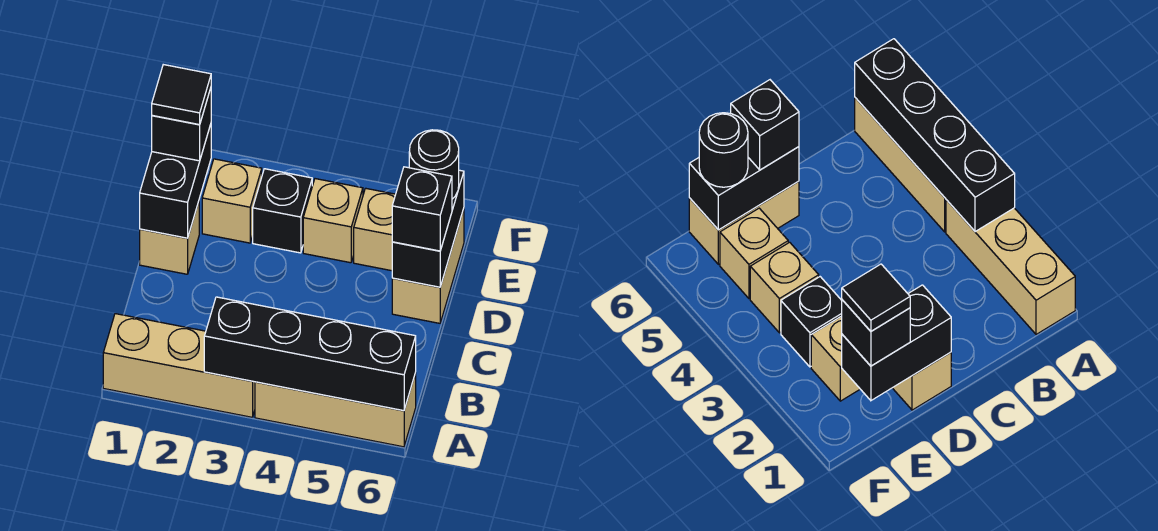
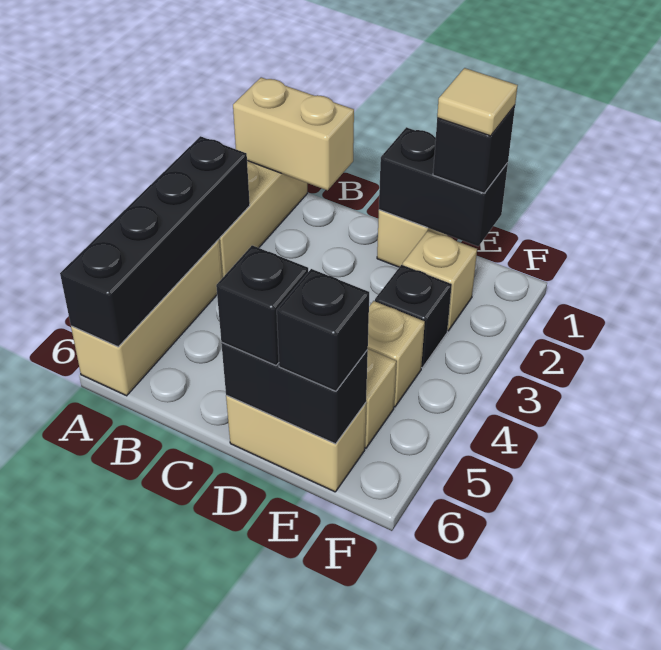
none -> tan brick A1:B1 level 2
black tile E1 level 4 -> tan tile E1 level 4
black round brick E6 level 3 -> black brick E6 level 3

